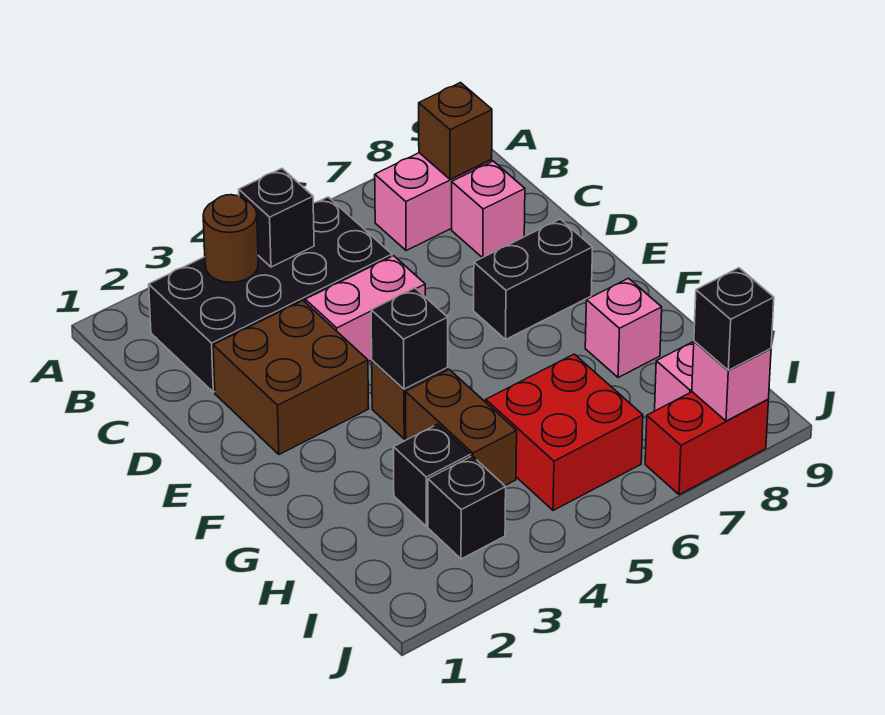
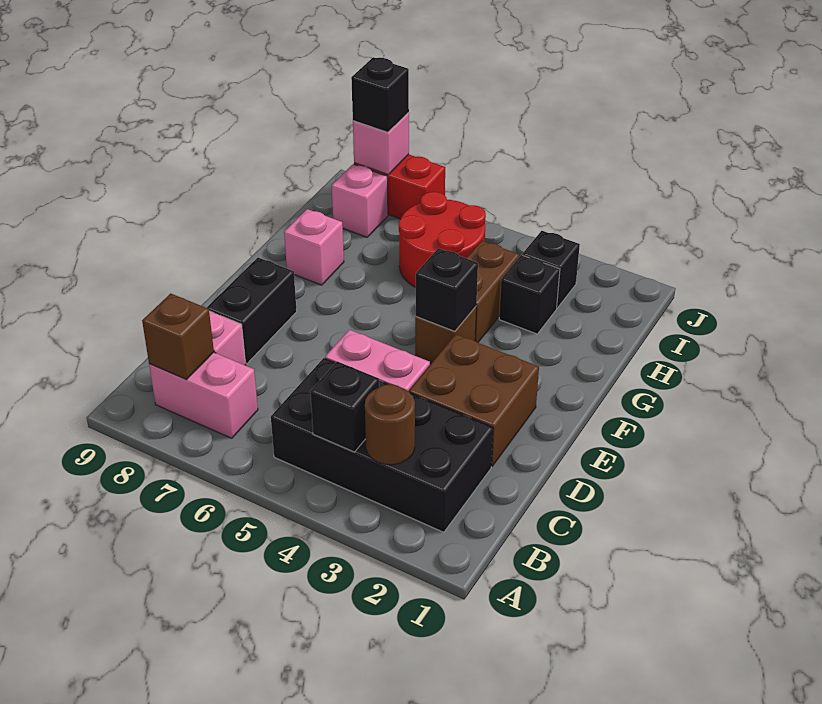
black brick E7:E8 level 1 -> black brick D8:E8 level 1
red brick H5:I6 level 1 -> red round brick H5:I6 level 1

